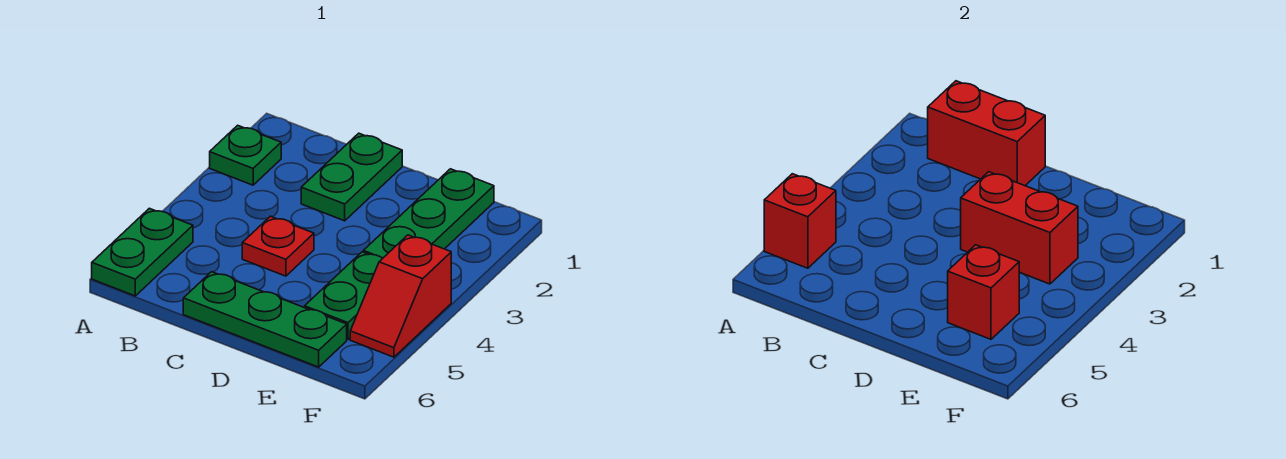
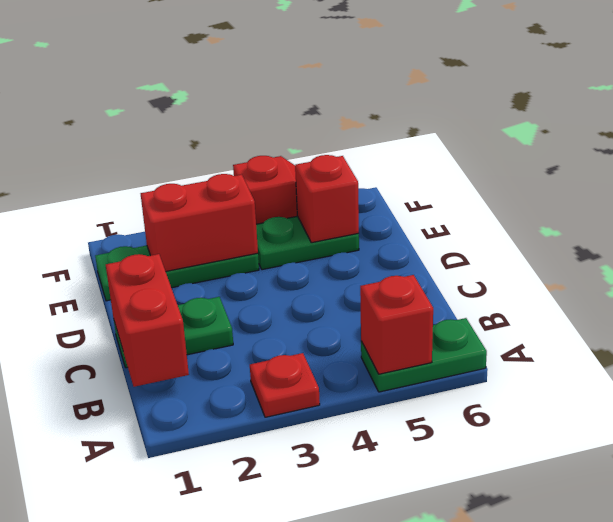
green plate A2 level 1 -> none
red plate C4 level 1 -> red plate A3 level 1
green plate C6:E6 level 1 -> none
red brick D3:E3 level 2 -> red brick E2:E3 level 2

